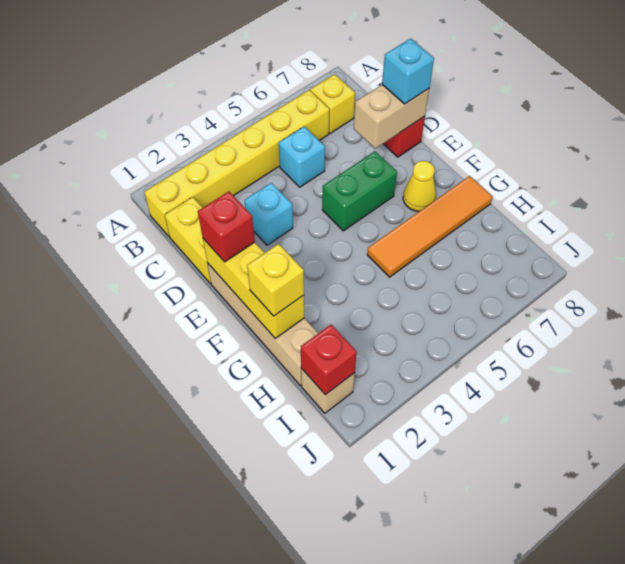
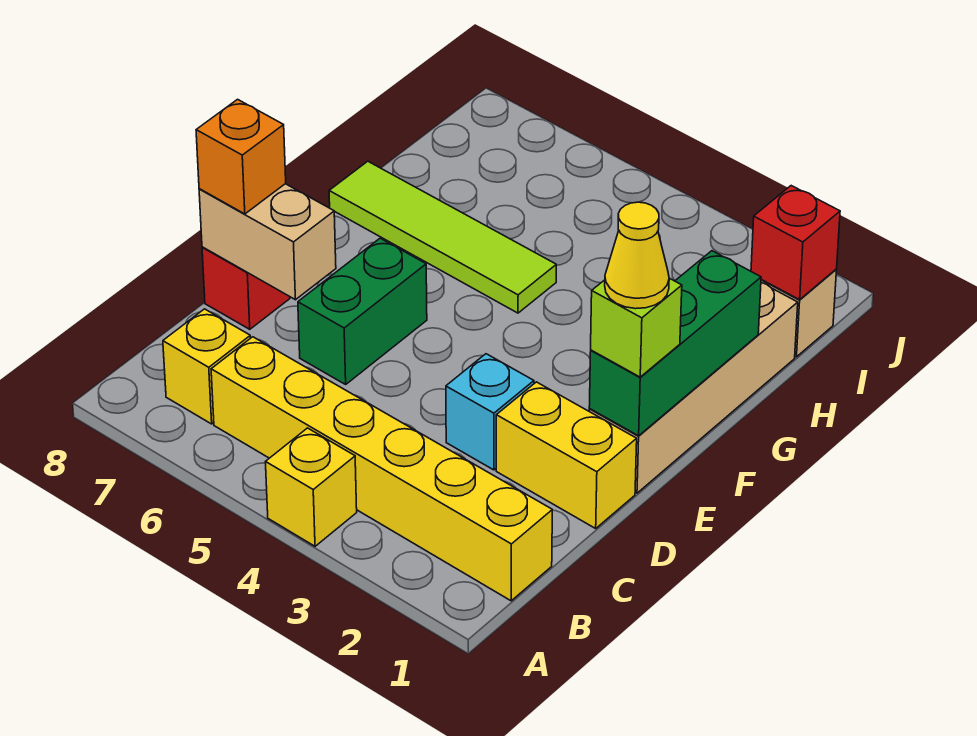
yellow brick C1:D1 level 1 -> yellow brick D1:D2 level 1
cyan brick C5 level 1 -> none
cyan brick D8 level 3 -> orange brick D8 level 3
yellow brick E1:G1 level 2 -> green brick E1:G1 level 2
red brick E1 level 3 -> lime brick E1 level 3
green brick E5:E6 level 1 -> green brick D6:E6 level 1
yellow cone F7 level 1 -> yellow cone E1 level 4
yellow brick G1 level 3 -> yellow brick A4 level 1
orange tile G5:G8 level 1 -> lime tile G5:G8 level 1

